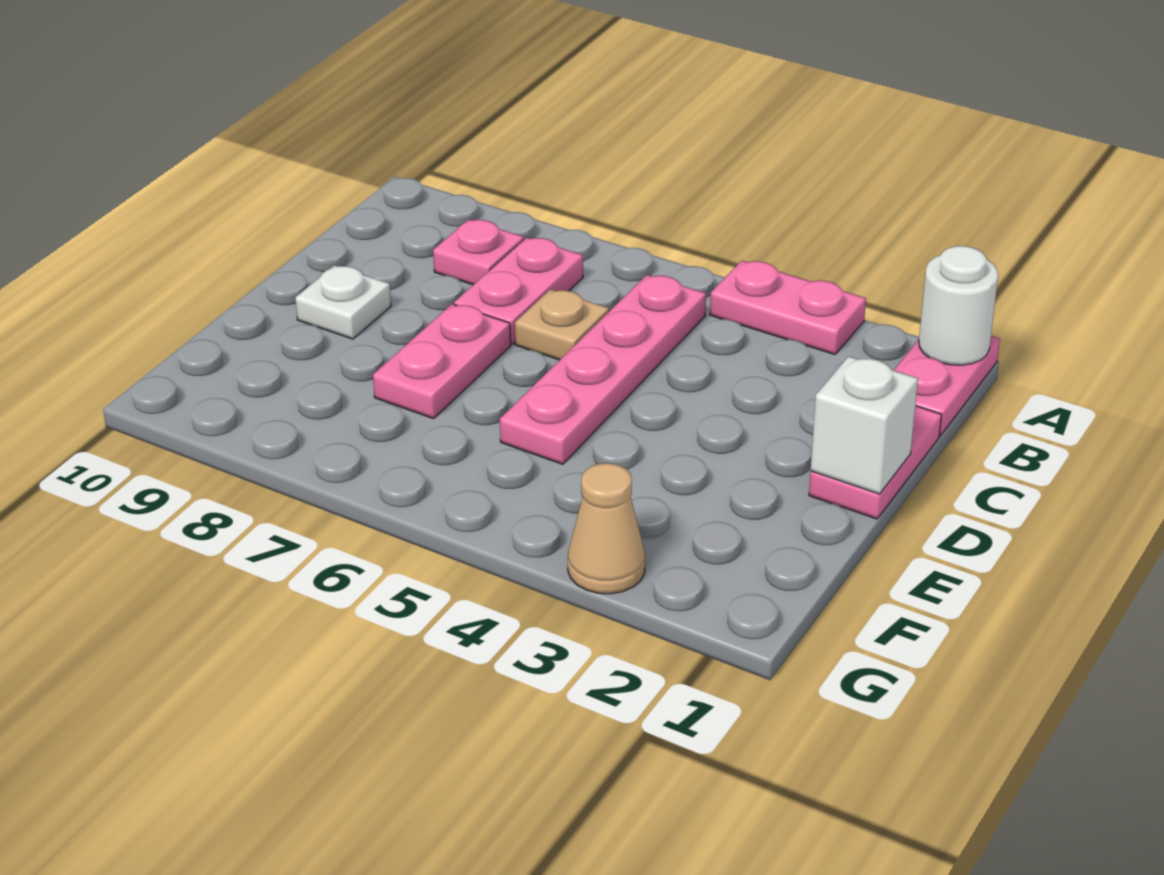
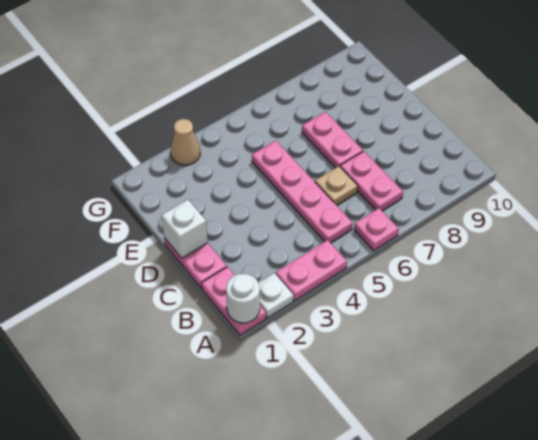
pink plate B8 level 1 -> pink plate A6 level 1
white plate D9 level 1 -> white plate A2 level 1

